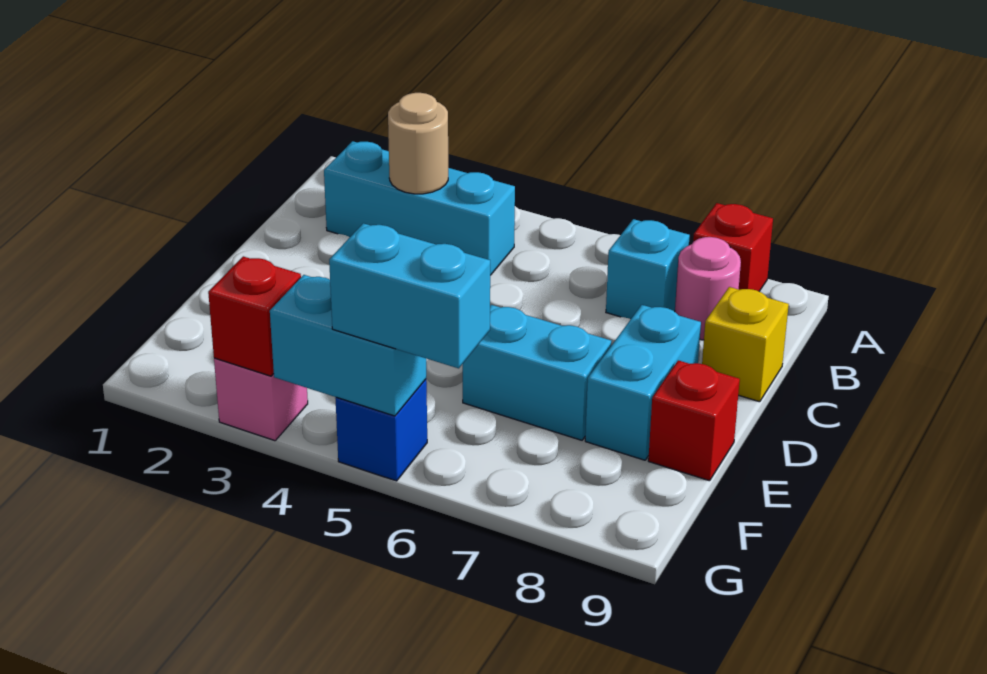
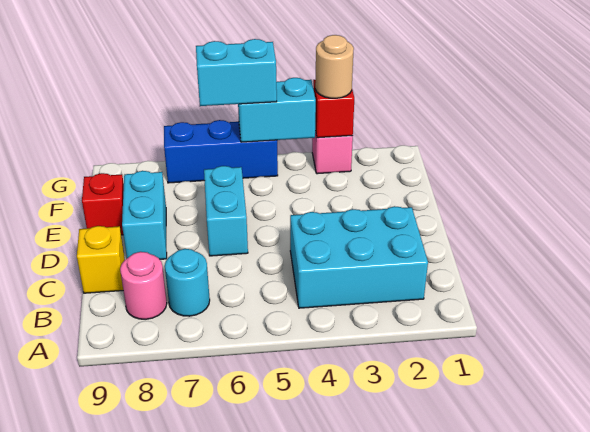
red brick A8 level 1 -> none
cyan brick B2:B4 level 1 -> cyan brick B2:C4 level 1
tan round brick B3 level 2 -> tan round brick G3 level 3
cyan brick B7 level 1 -> cyan round brick B7 level 1
cyan brick E6:E7 level 1 -> cyan brick D6:E6 level 1
blue brick G5 level 1 -> blue brick G5:G7 level 1

